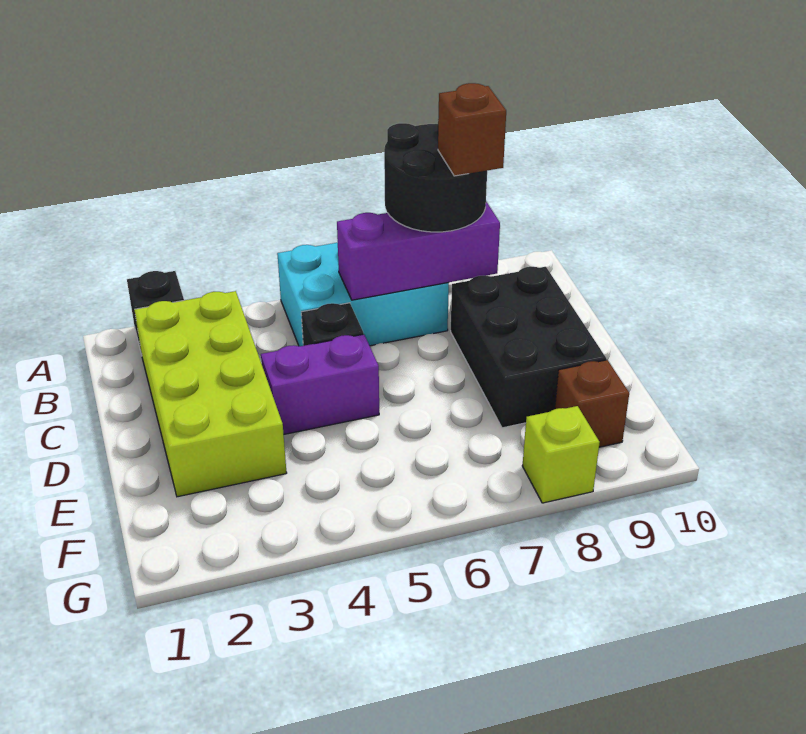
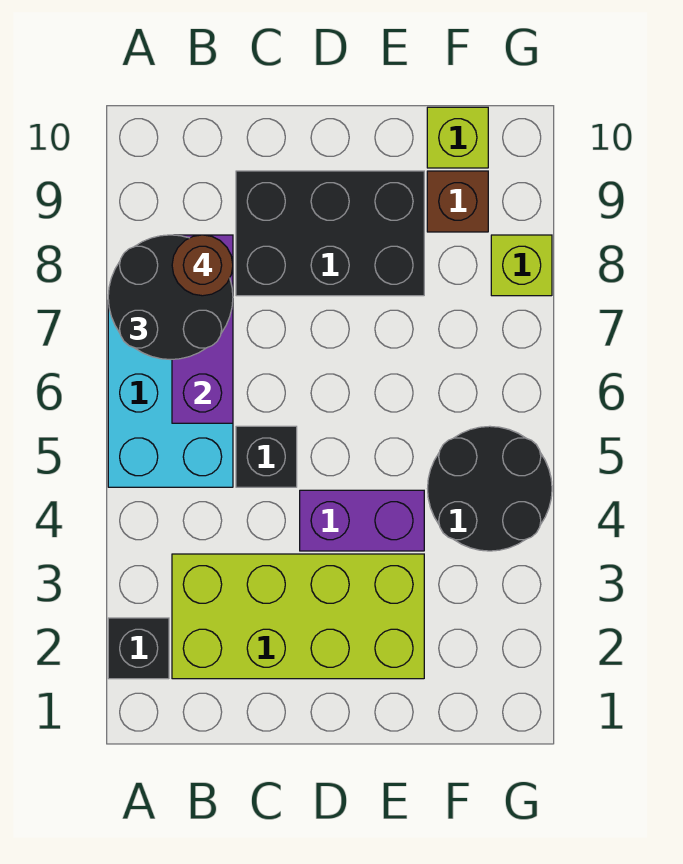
brown brick B8 level 4 -> brown round brick B8 level 4
purple brick D4:D5 level 1 -> purple brick D4:E4 level 1
none -> black round brick F4:G5 level 1
none -> lime brick F10 level 1

